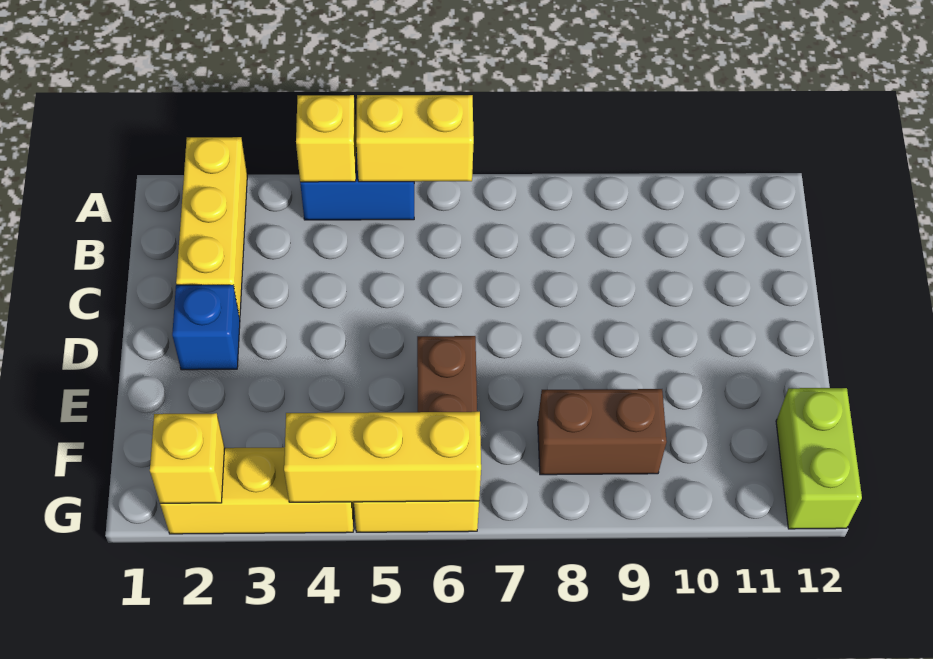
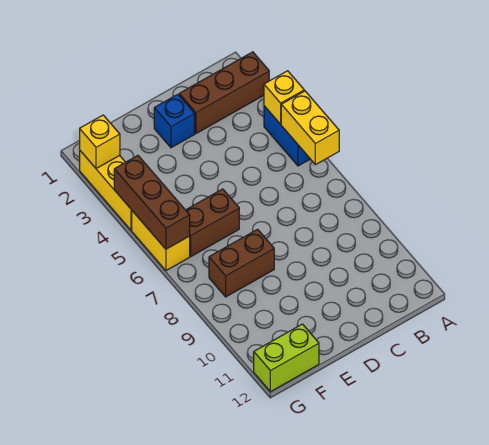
yellow brick A2:C2 level 1 -> brown brick A2:C2 level 1
brown brick F8:F9 level 1 -> brown brick E8:F8 level 1
yellow brick G4:G6 level 2 -> brown brick G4:G6 level 2

